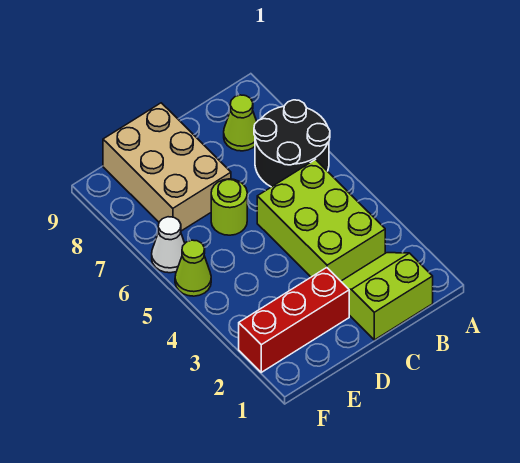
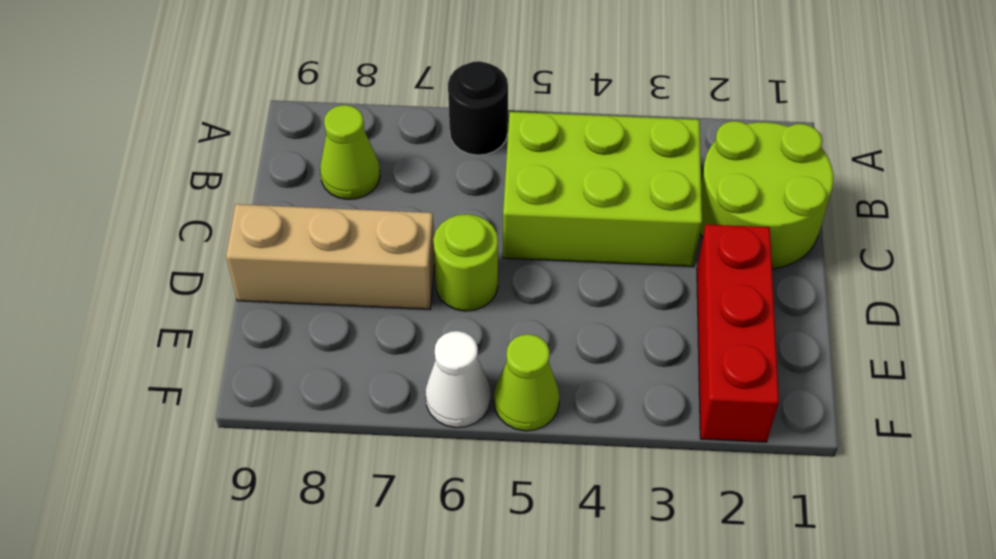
black round brick A6:B7 level 1 -> black round brick A6 level 1
lime slope B1:C2 level 1 top 1 -> lime round brick B1:C2 level 1
tan brick D7:E9 level 1 -> tan brick D7:D9 level 1

